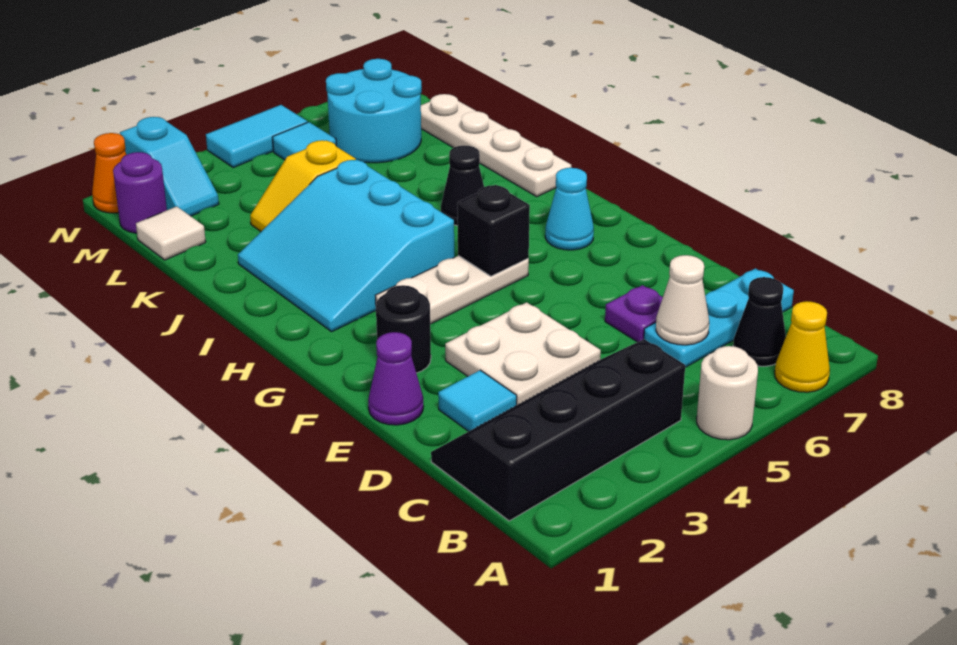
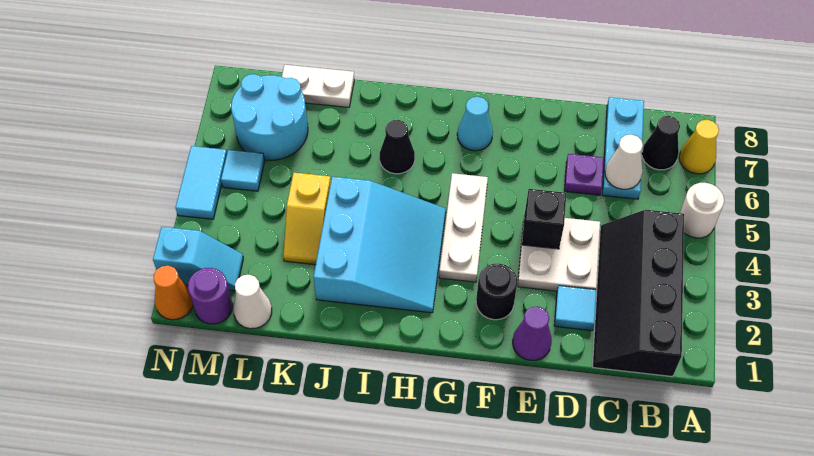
black brick G5 level 2 -> black brick E4 level 2
cyan slope H2:J4 level 1 top 4 -> cyan slope H2:J4 level 1 top J
white plate I8:L8 level 1 -> white plate K8:L8 level 1
white tile L1 level 1 -> white cone L1 level 1

